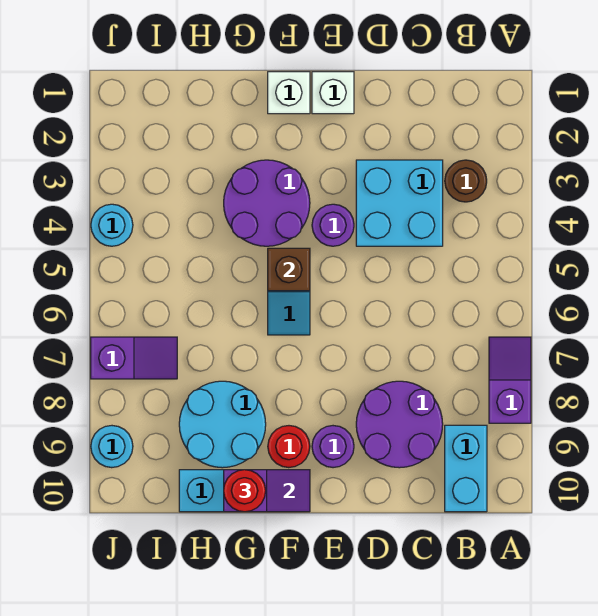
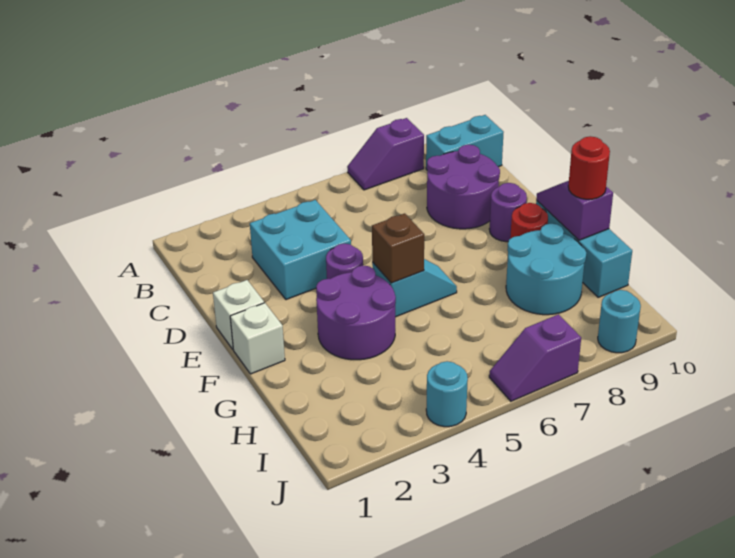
brown round brick B3 level 1 -> none
purple slope I7:J7 level 1 top J -> purple slope J6:J7 level 1 top 7

